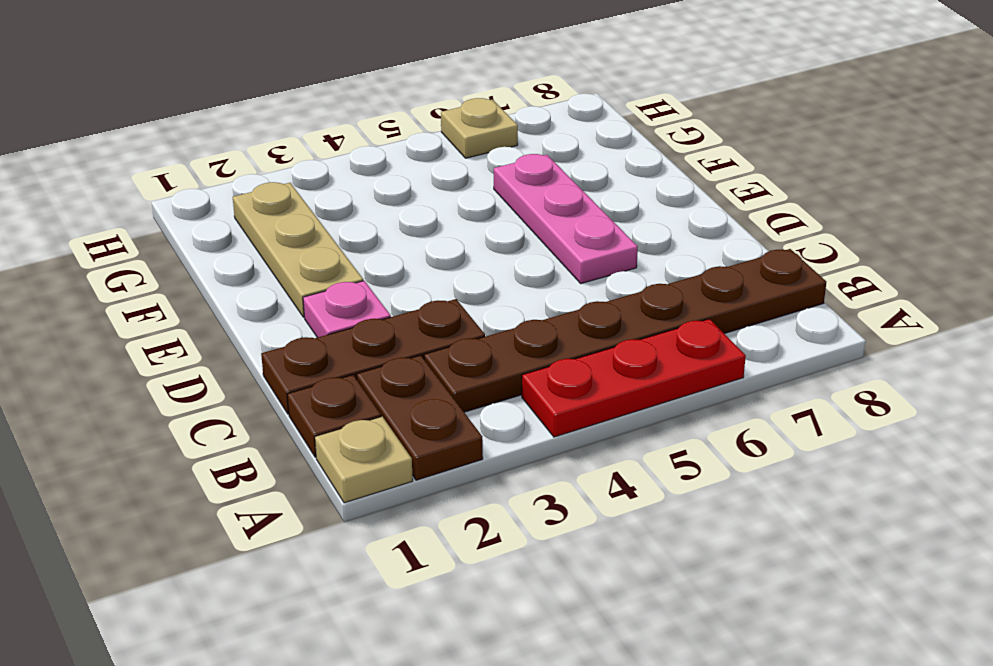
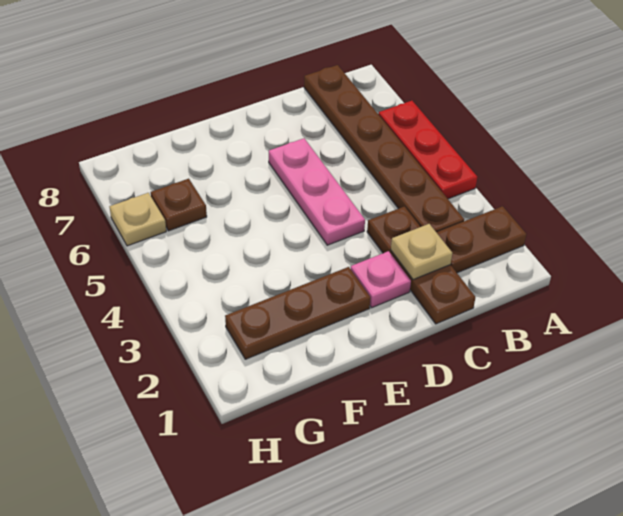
tan plate A1 level 1 -> tan plate C2 level 2
brown plate B1 level 1 -> brown plate G6 level 1
pink plate D6:F6 level 1 -> pink plate D4:D6 level 1
tan plate E2:G2 level 1 -> brown plate E2:G2 level 1

